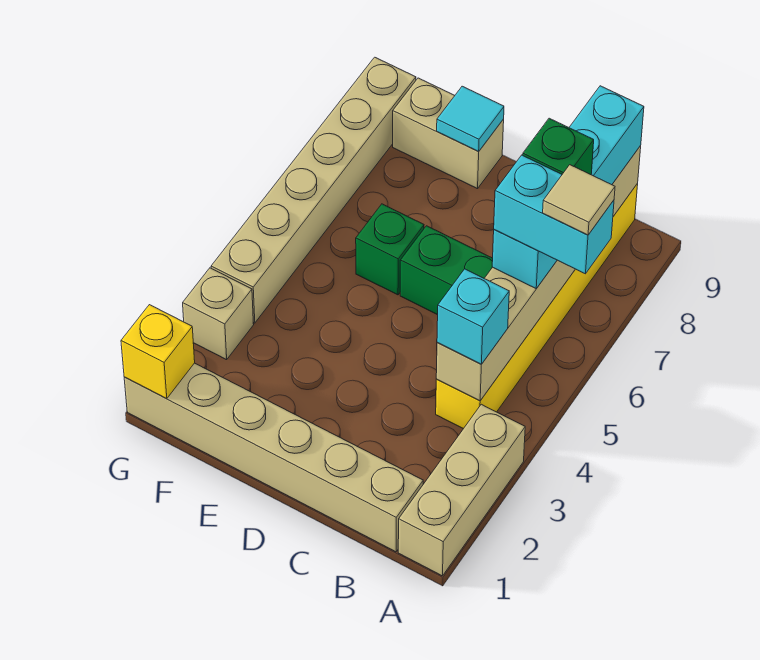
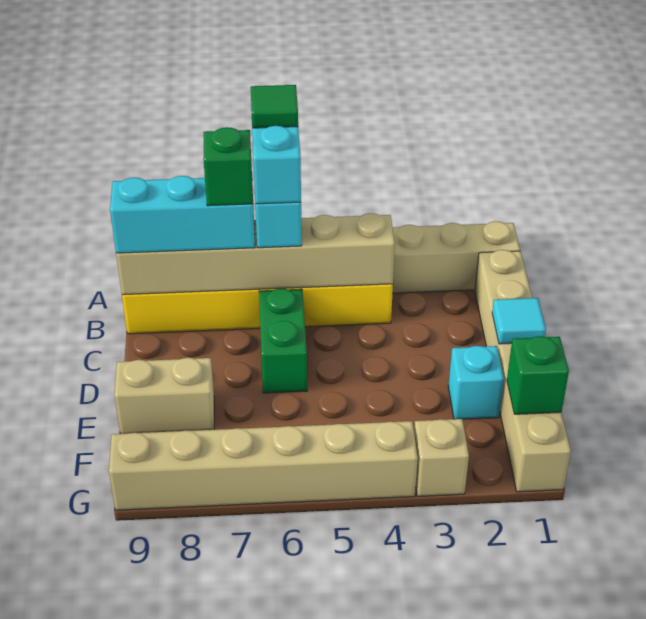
tan tile A6 level 5 -> green tile A6 level 5
cyan brick B4 level 3 -> cyan brick E2 level 1
green brick E6 level 1 -> green brick F1 level 2
tan brick E9:F9 level 1 -> tan brick E8:E9 level 1
cyan tile E9 level 2 -> cyan tile D1 level 2
yellow brick G1 level 2 -> none

